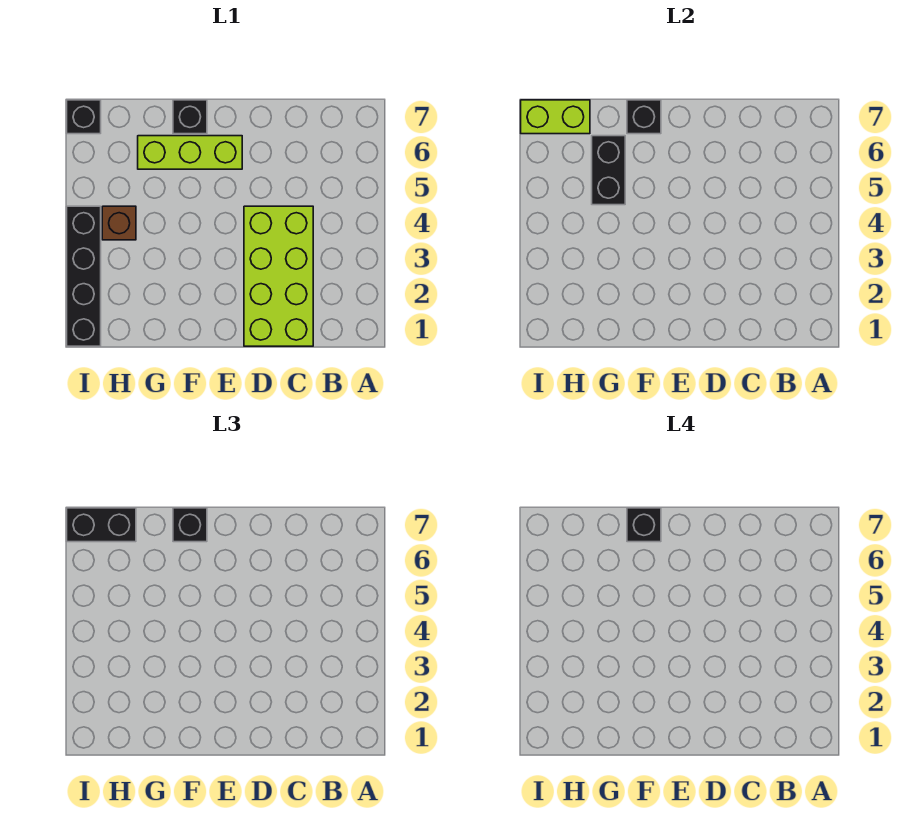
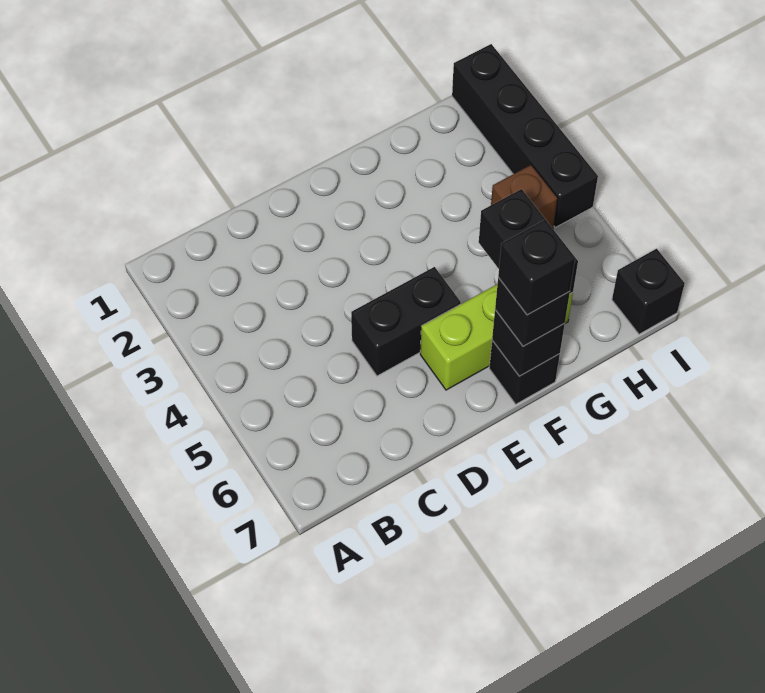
lime brick C1:D4 level 1 -> none
lime brick H7:I7 level 2 -> none
black brick H7:I7 level 3 -> black brick D5:E5 level 1

